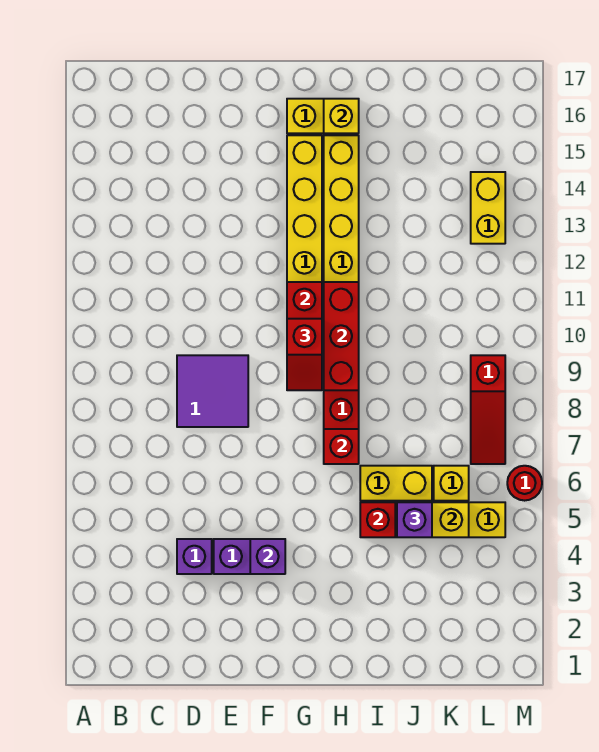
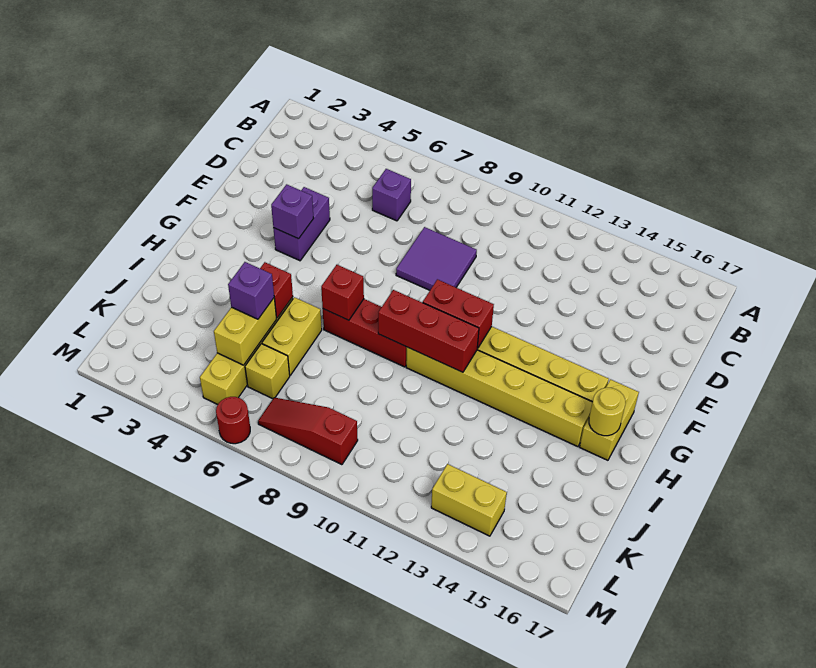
purple brick D4 level 1 -> purple brick C6 level 1
red slope G9:G10 level 3 top 10 -> none
yellow brick H16 level 2 -> yellow round brick H16 level 2

